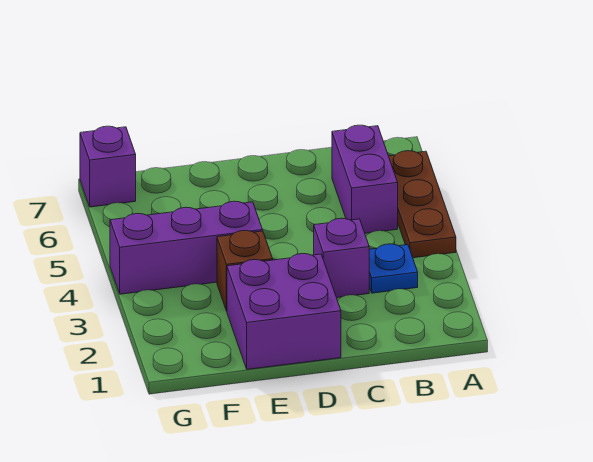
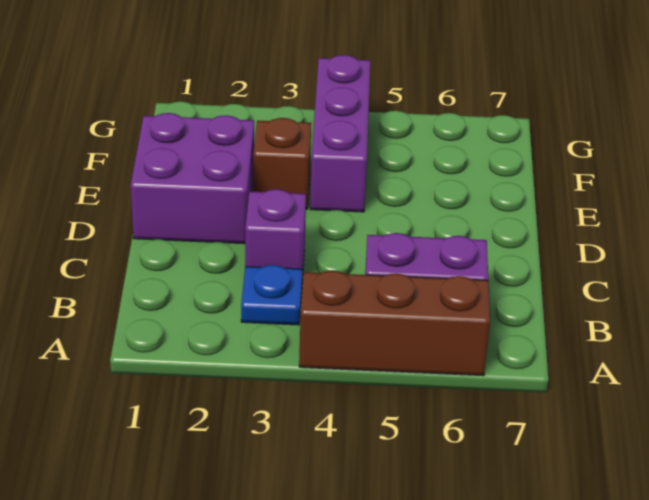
brown plate A4:A6 level 1 -> brown brick A4:A6 level 1
purple brick G7 level 1 -> none

